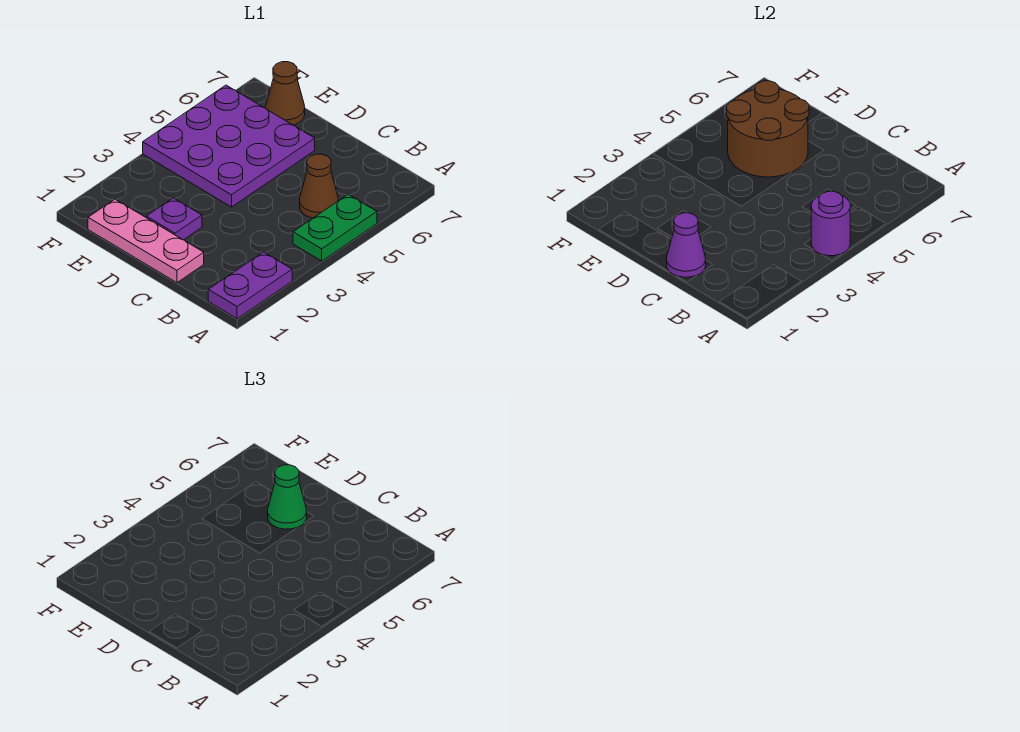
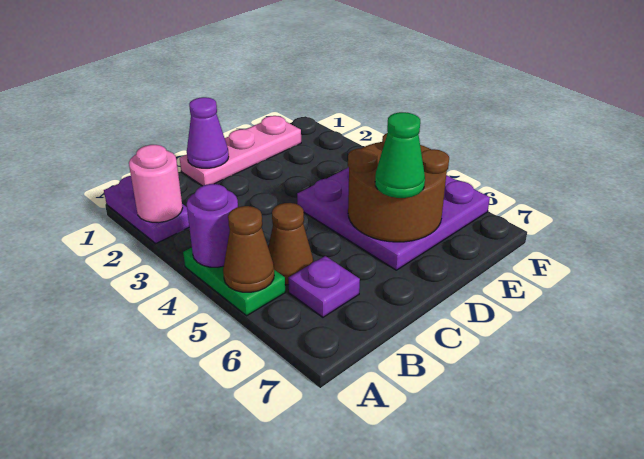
none -> pink round brick A2 level 2
purple plate D2 level 1 -> purple plate B6 level 1
brown cone E7 level 1 -> brown cone A5 level 2

